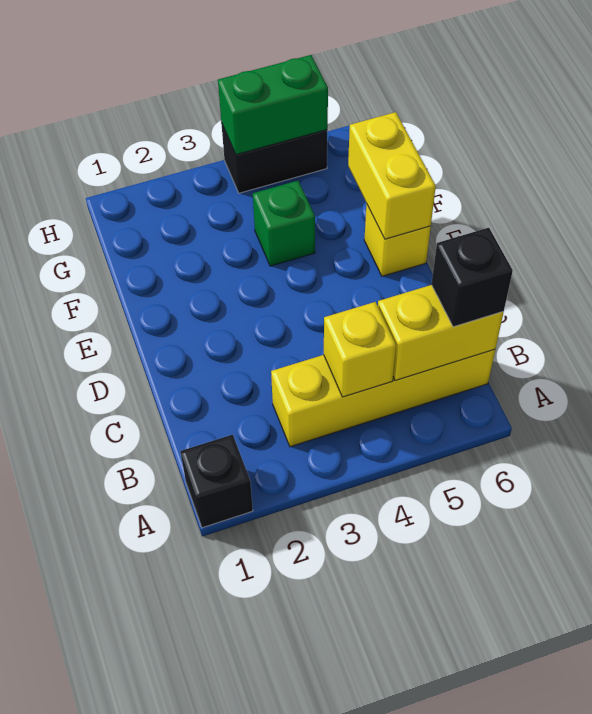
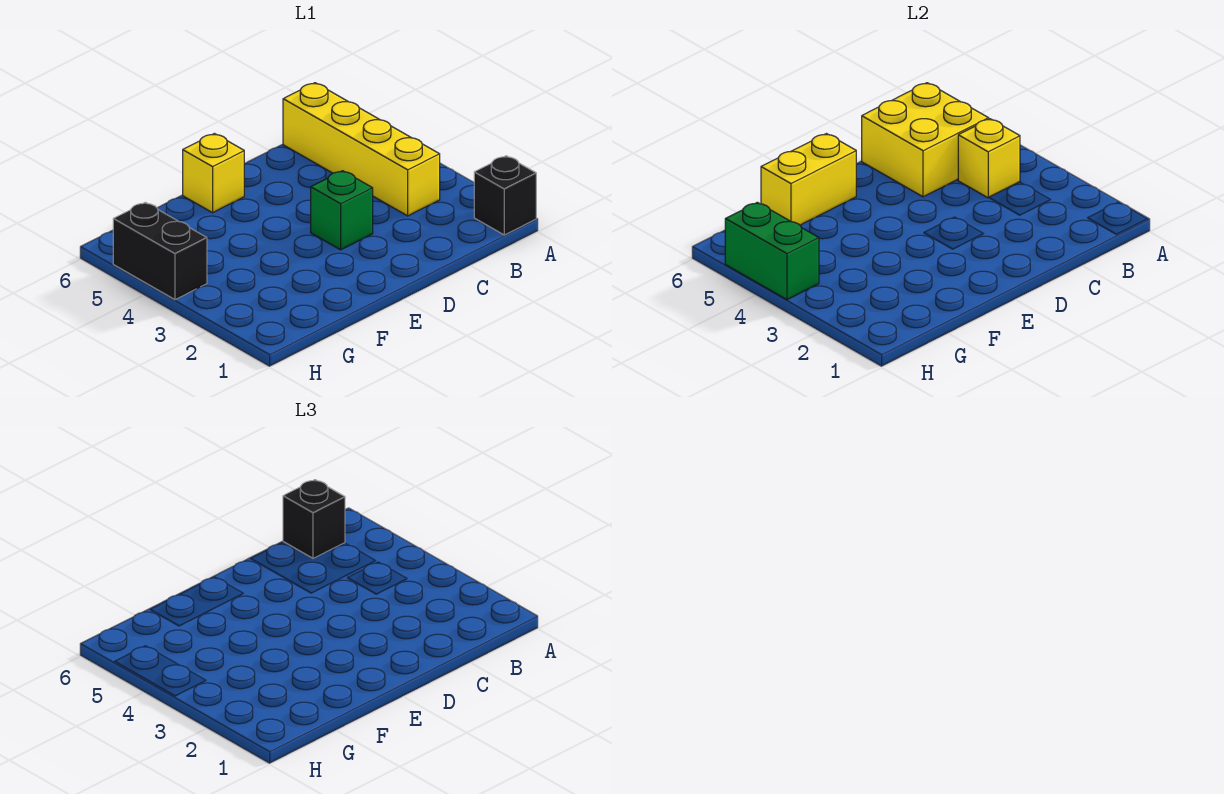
yellow brick B5:B6 level 2 -> yellow brick B5:C6 level 2
green brick F4 level 1 -> green brick D3 level 1

